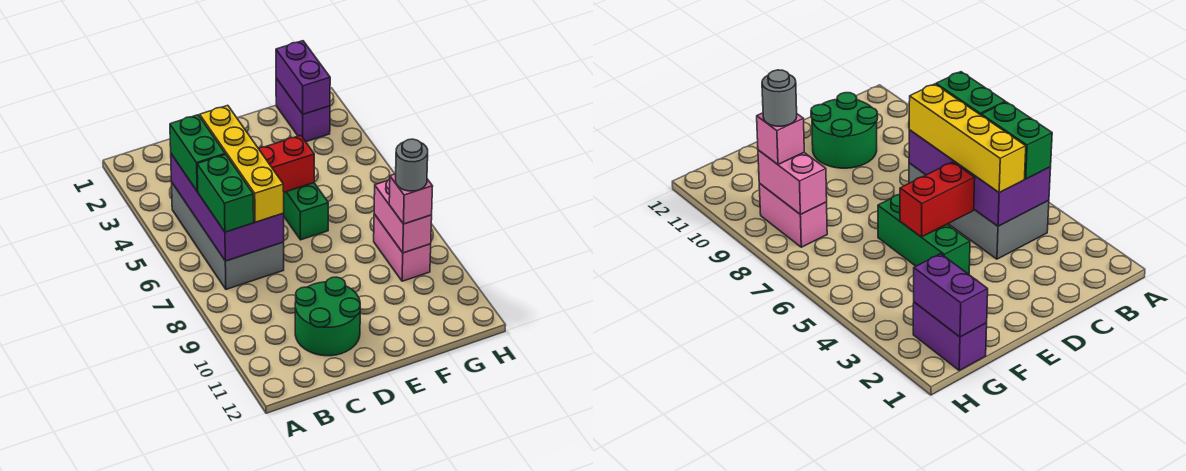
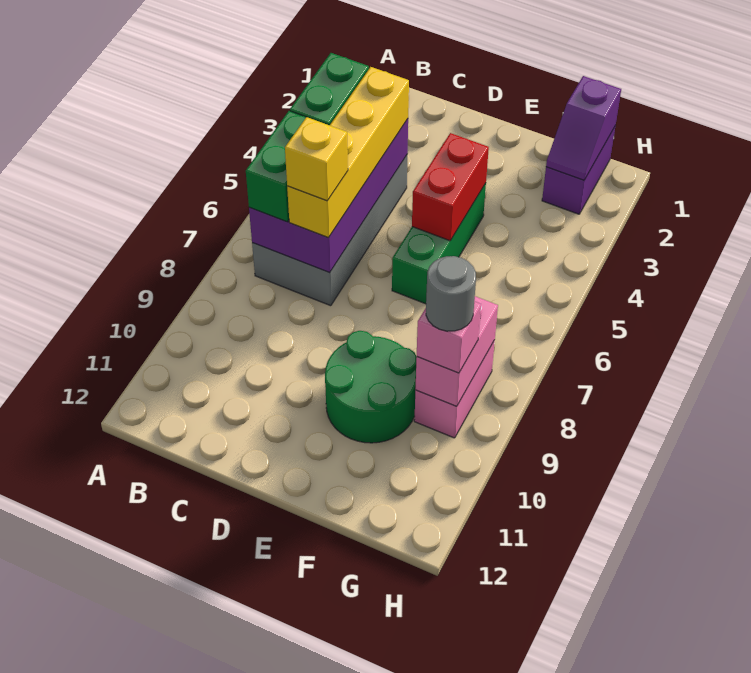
none -> yellow brick C7 level 4
green round brick C10:D11 level 1 -> green round brick E9:F10 level 1
red brick D5:E5 level 2 -> red brick E4:E5 level 2
purple brick G1:G2 level 2 -> purple slope G1:G2 level 2 top 1

